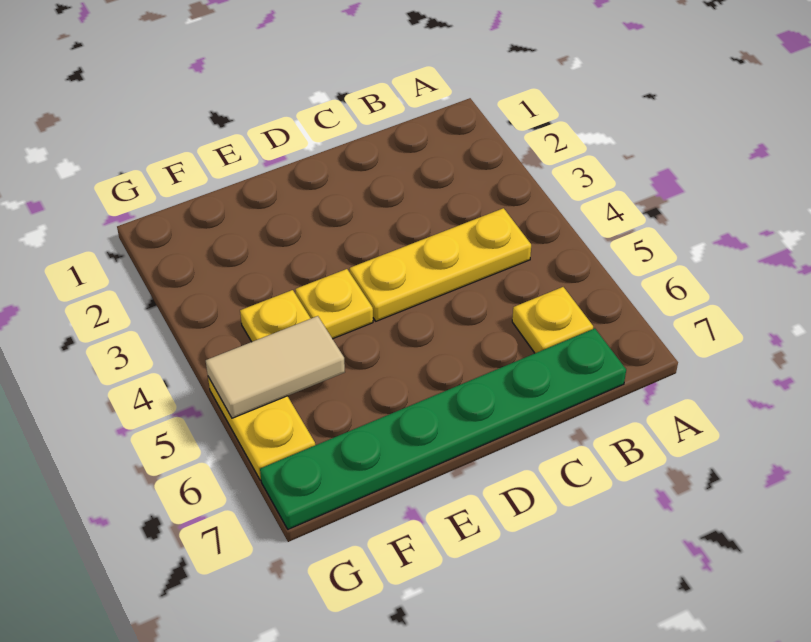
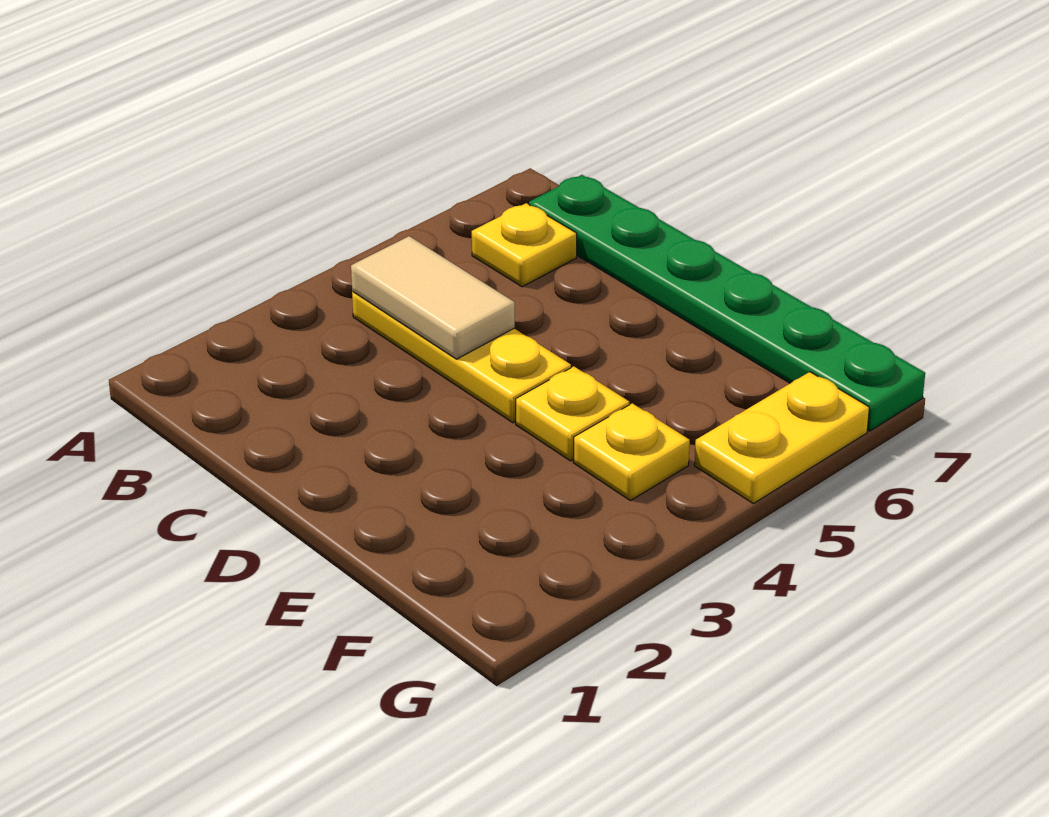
tan tile F5:G5 level 2 -> tan tile B4:C4 level 2

